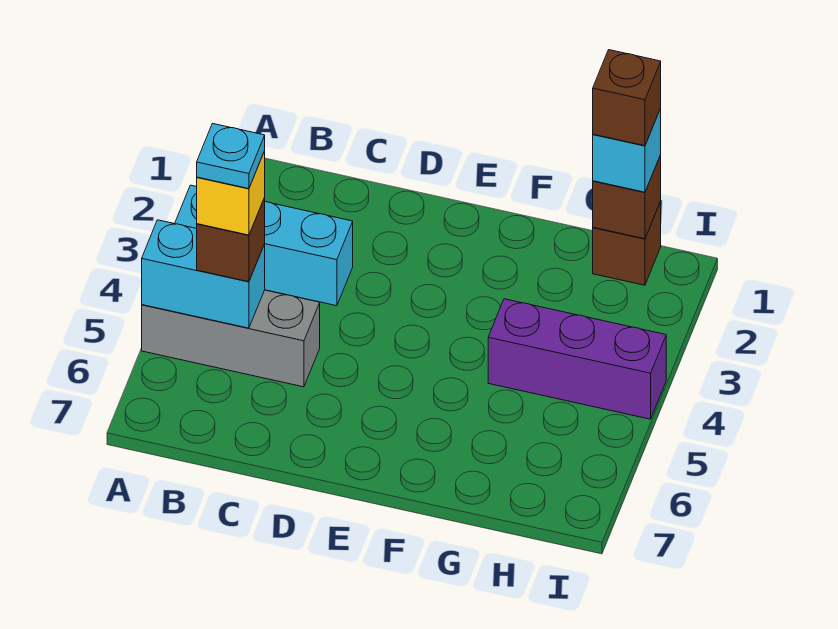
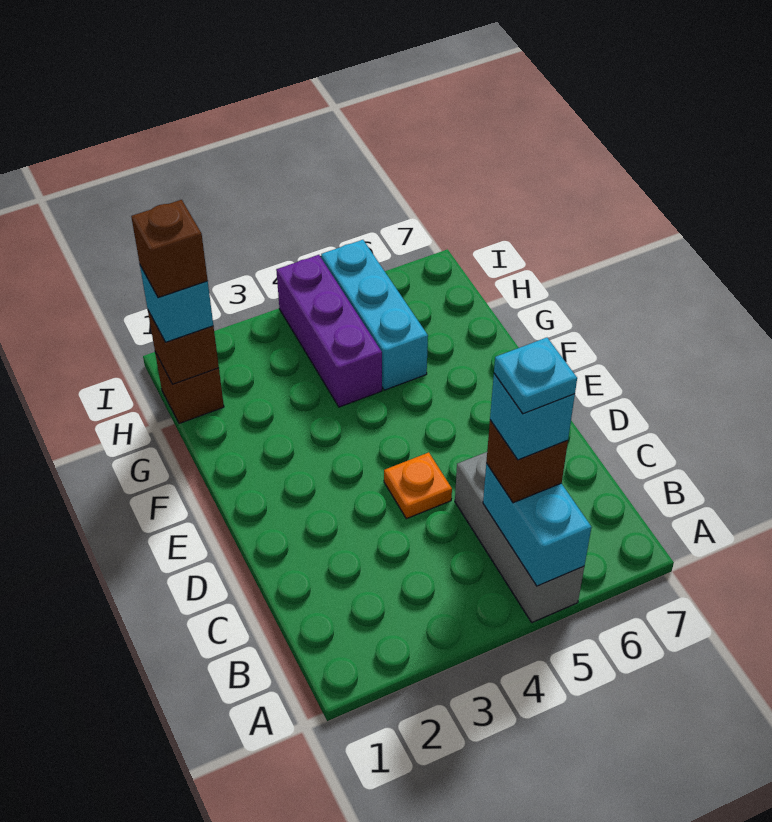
cyan brick A3:C3 level 1 -> cyan brick G5:I5 level 1
yellow brick B5 level 4 -> cyan brick B5 level 4
none -> orange plate D4 level 1

